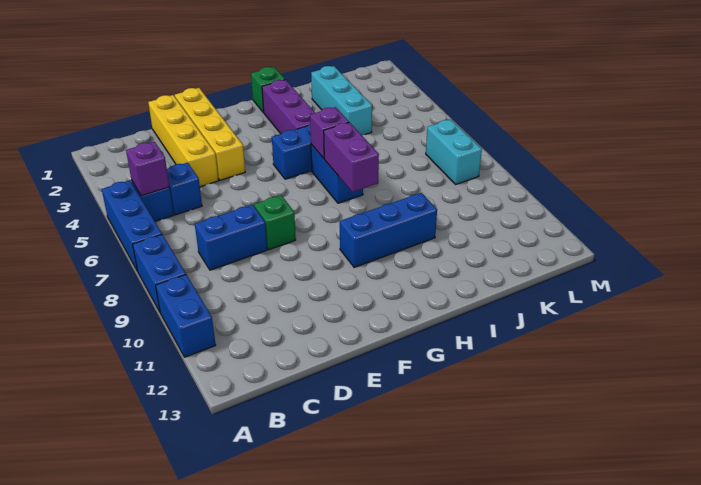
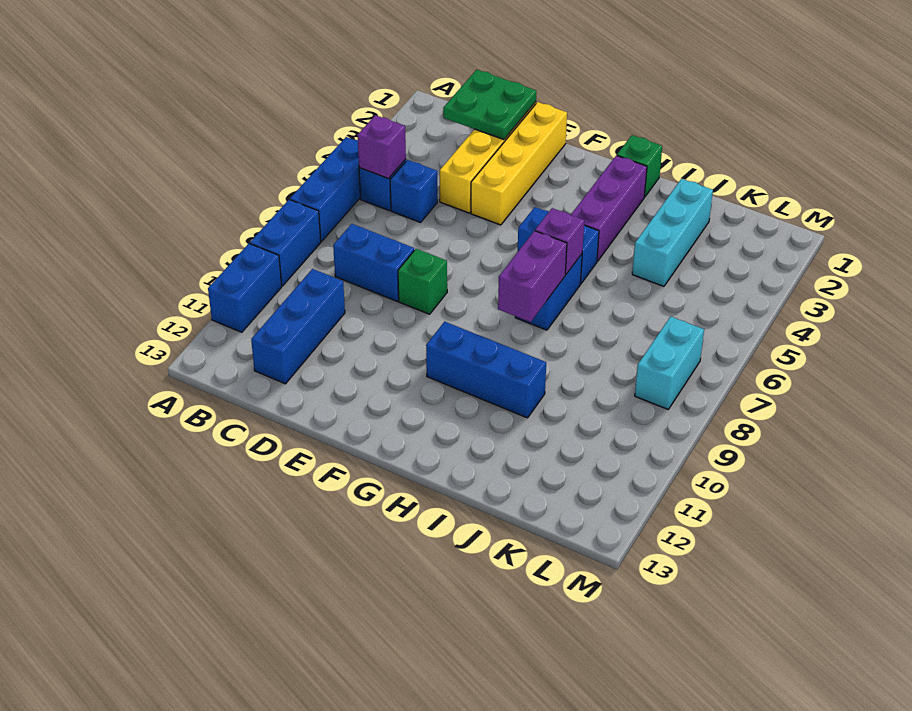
none -> green plate C1:D2 level 2
none -> blue brick C10:C12 level 1

